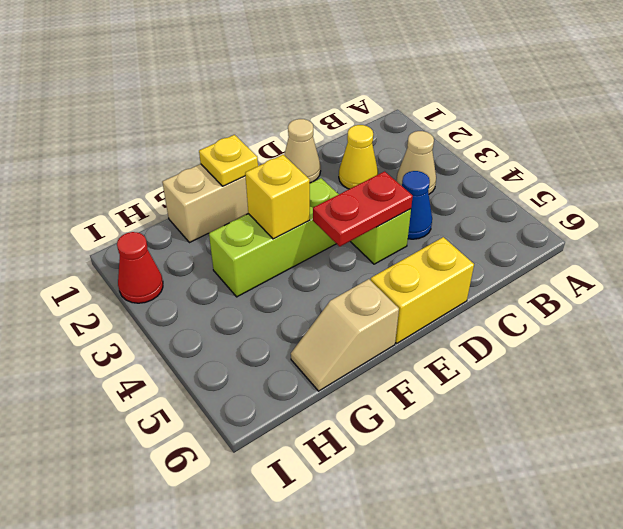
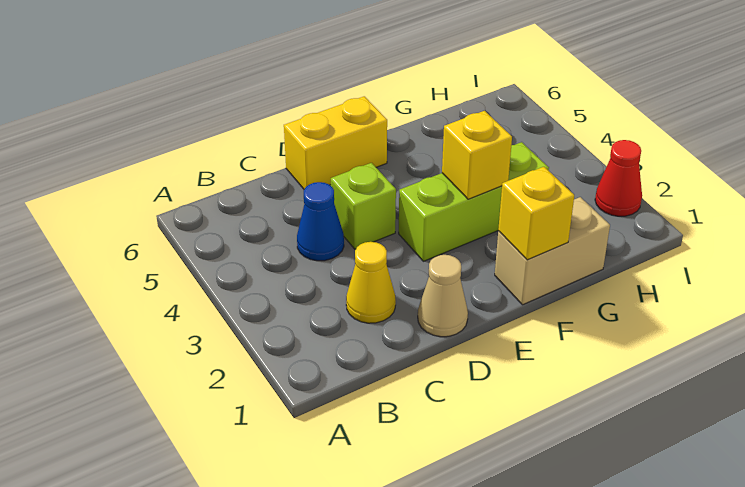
tan cone B3 level 1 -> none
red plate D4:E4 level 2 -> none
yellow plate F1 level 2 -> yellow brick F1 level 2
tan slope F6:G6 level 1 top F -> none

